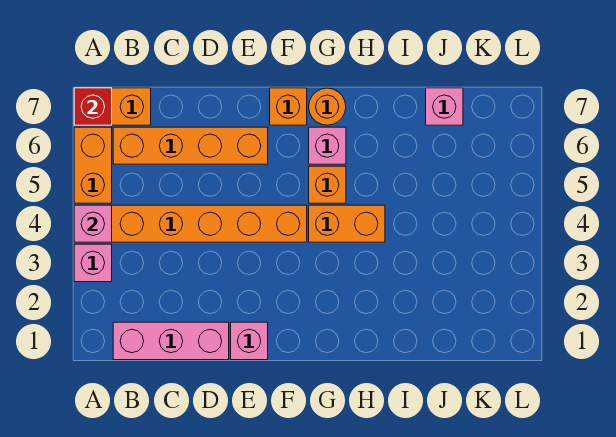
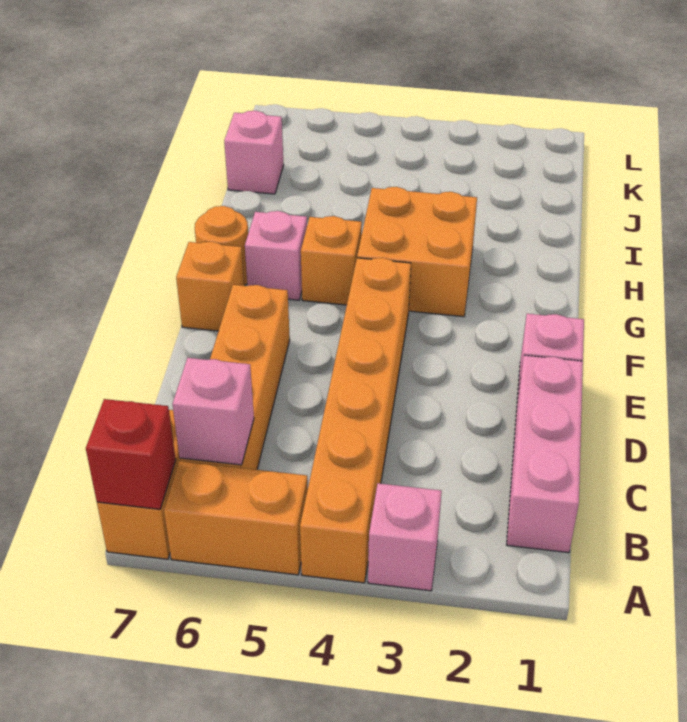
pink brick A4 level 2 -> pink brick B6 level 2
orange brick G4:H4 level 1 -> orange brick G3:H4 level 1

